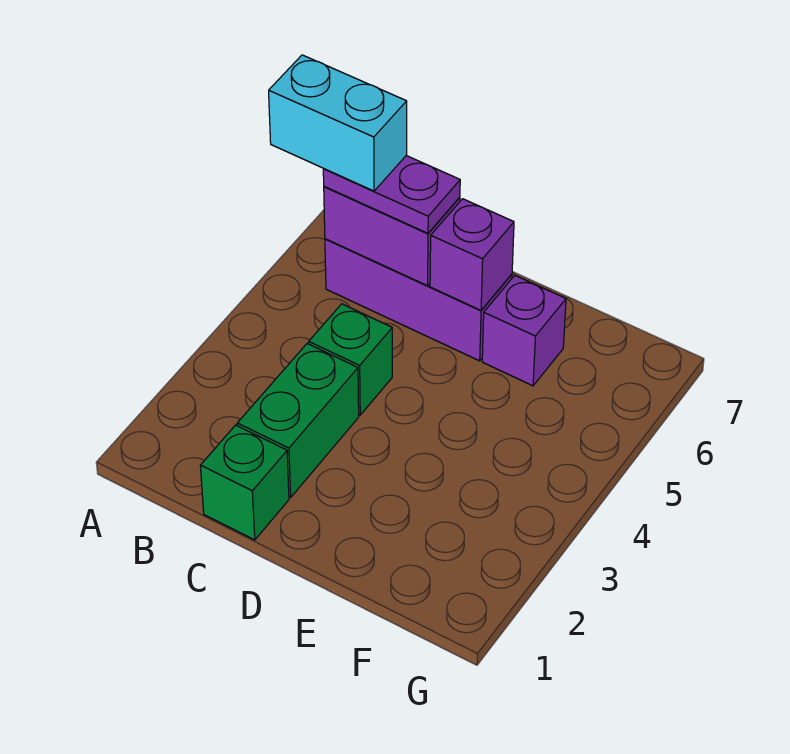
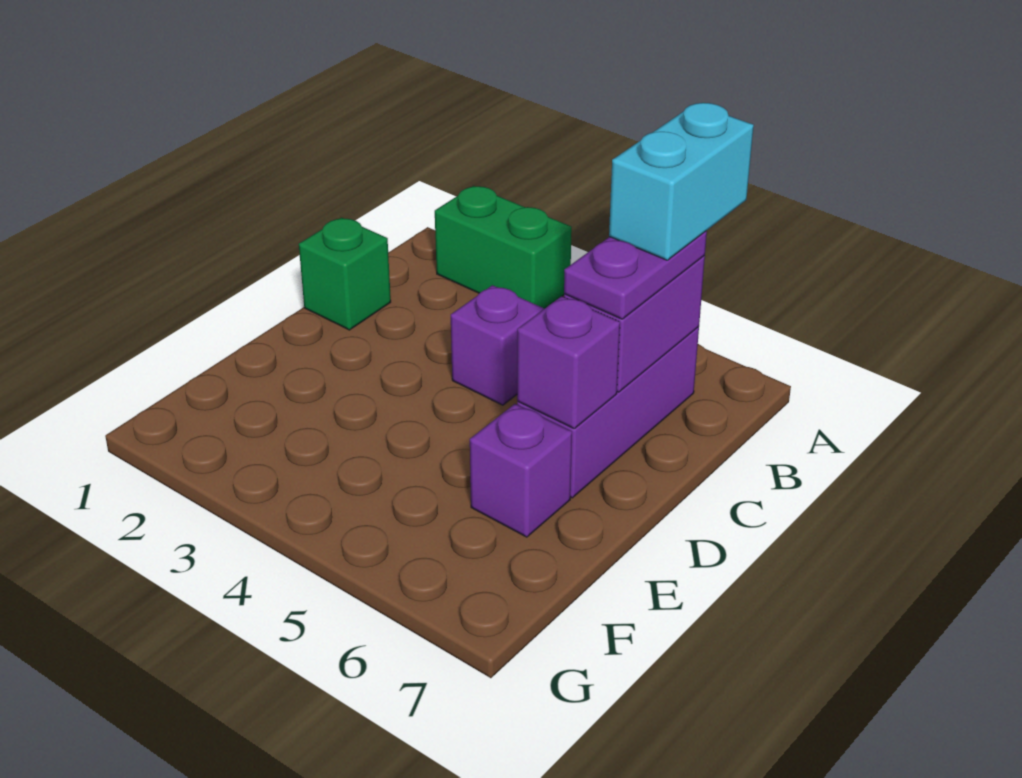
green brick C2:C3 level 1 -> green brick A2:A3 level 1
green brick C4 level 1 -> purple brick C4 level 1

